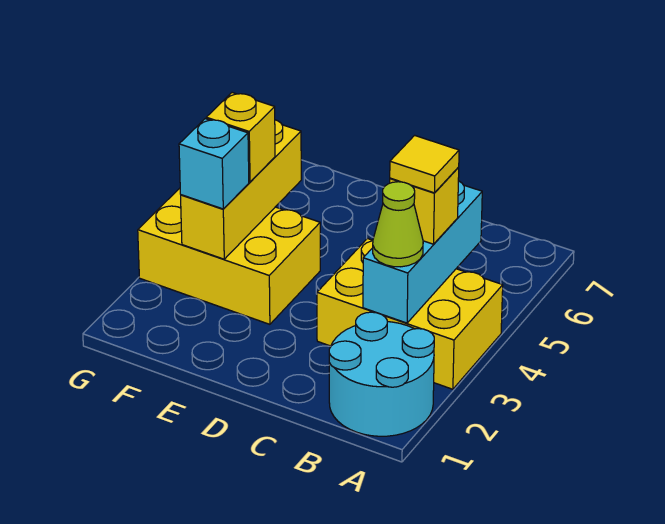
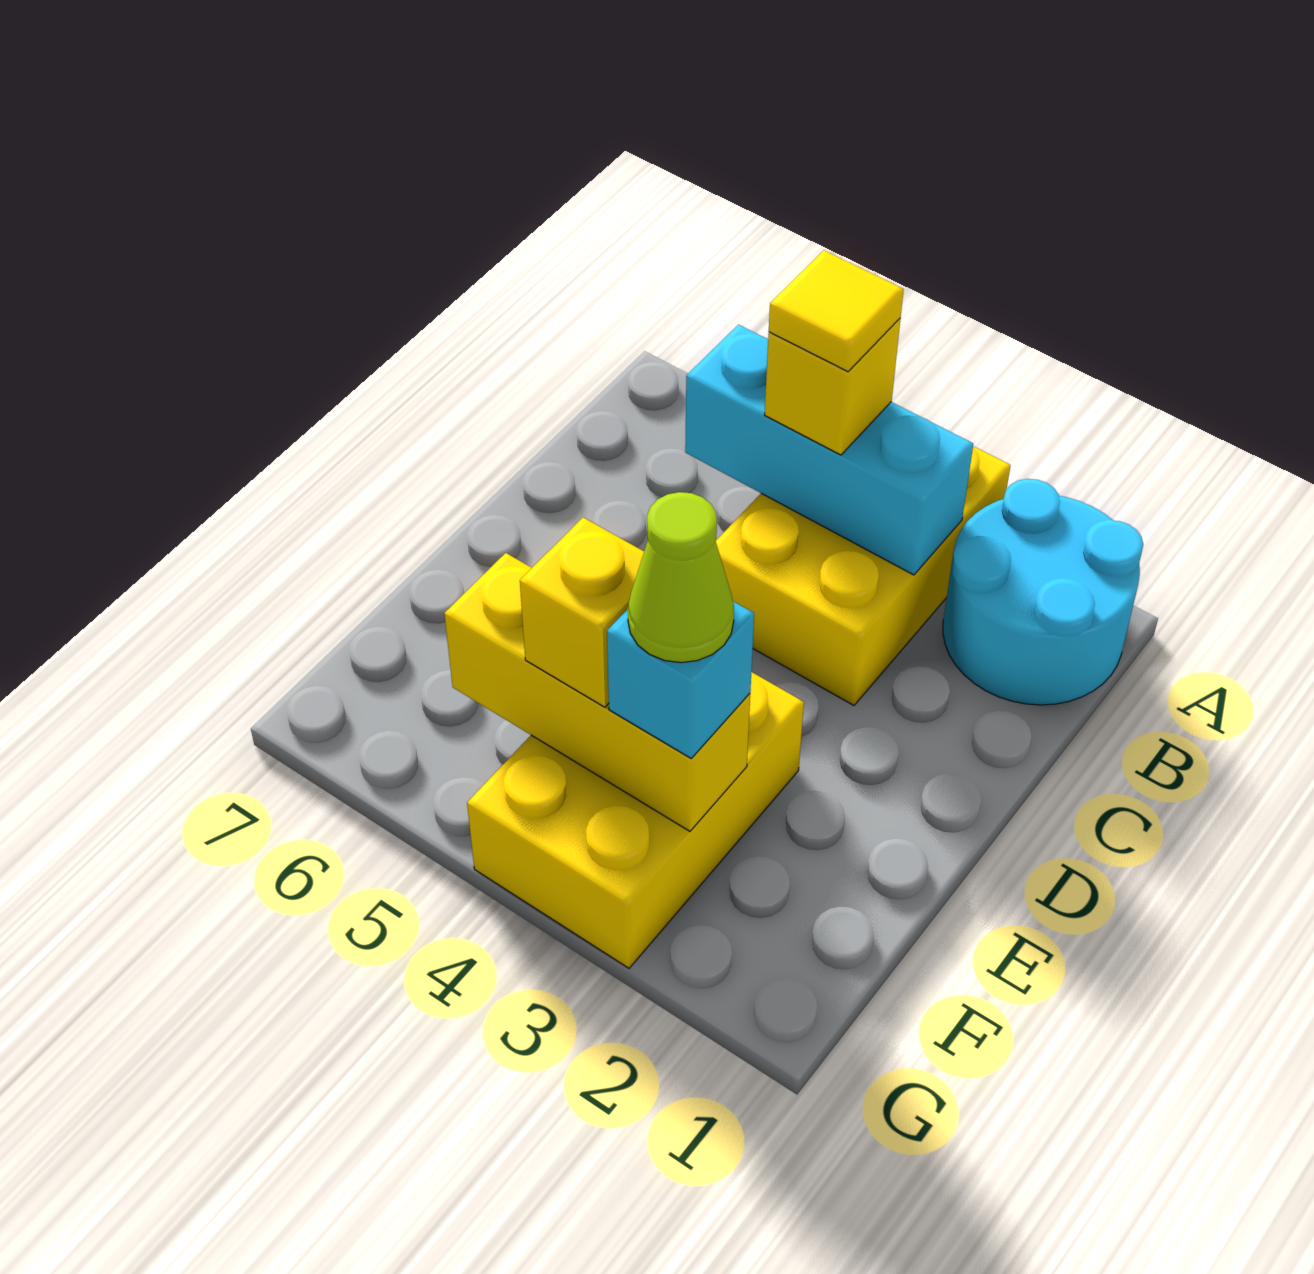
lime cone B3 level 3 -> lime cone F3 level 4

